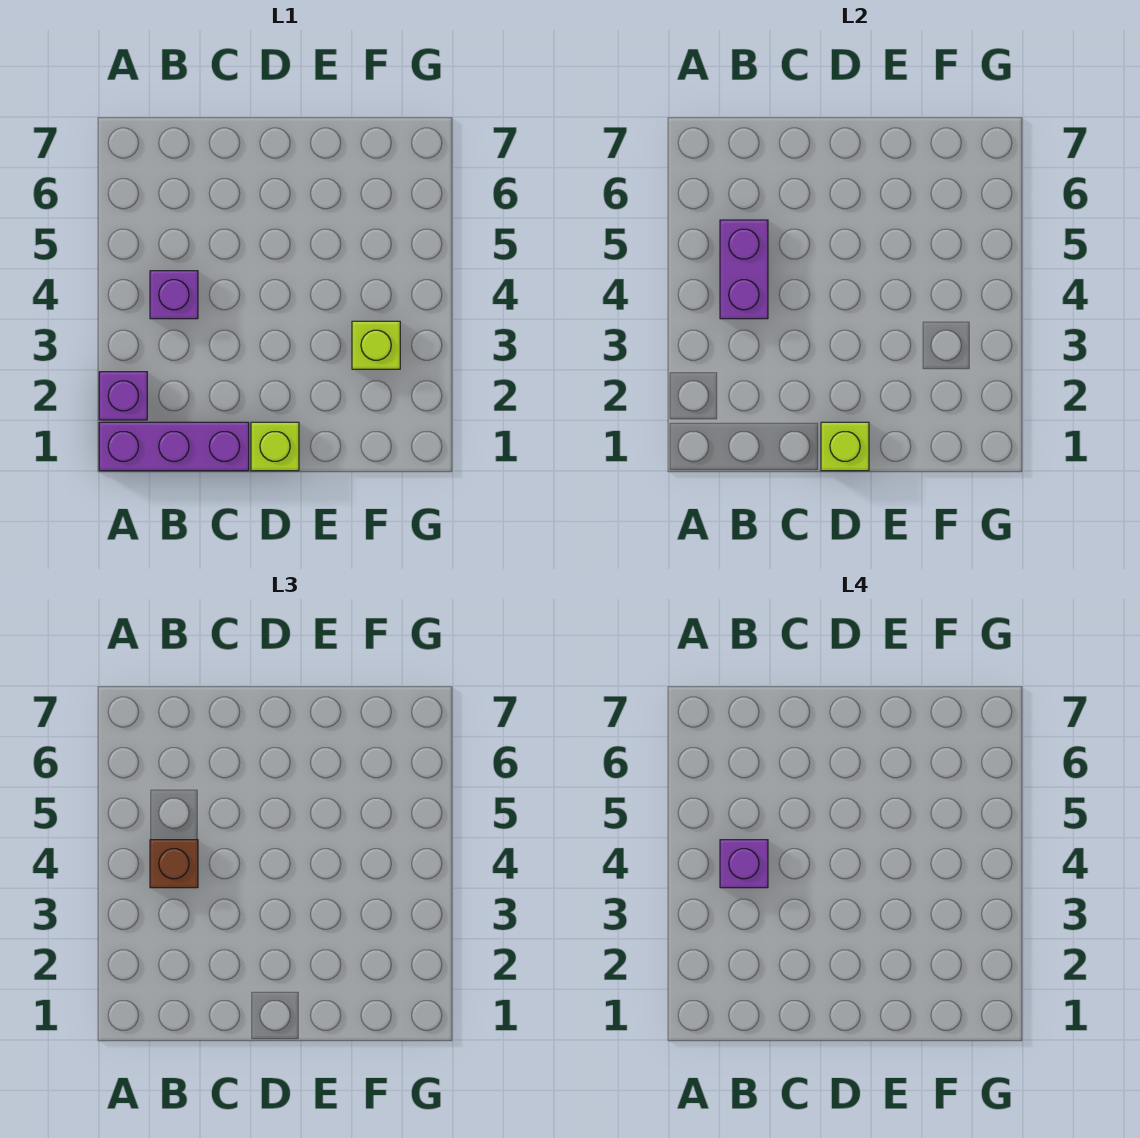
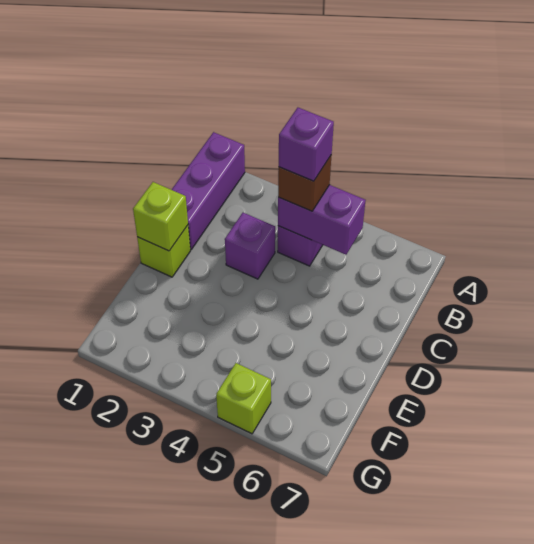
purple brick A2 level 1 -> purple brick C3 level 1
lime brick F3 level 1 -> lime brick G5 level 1

